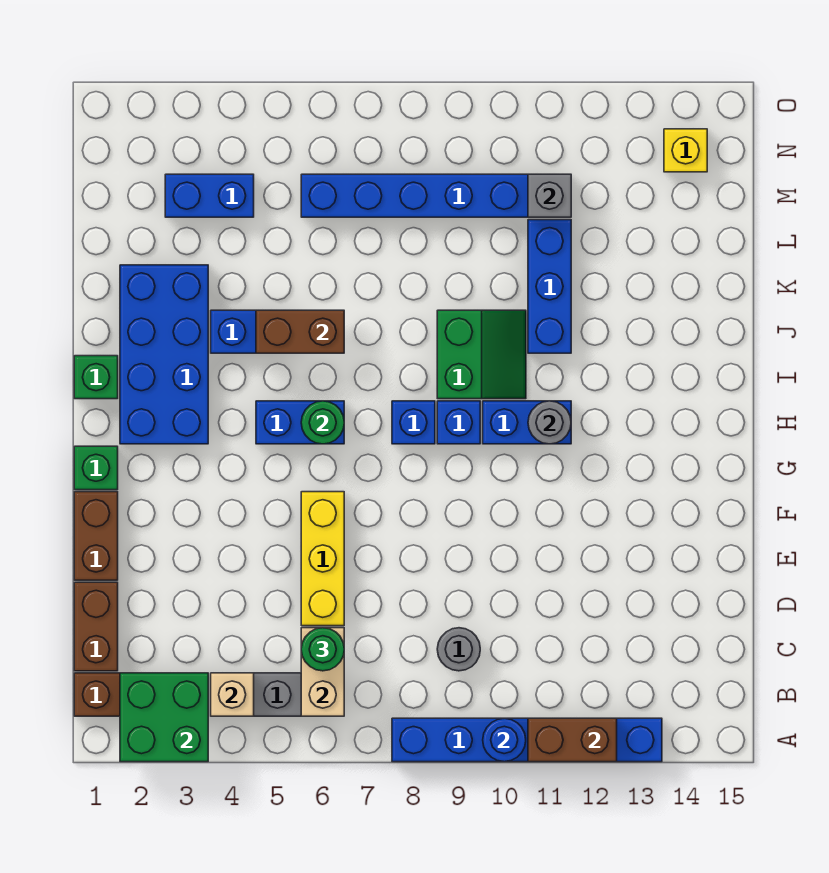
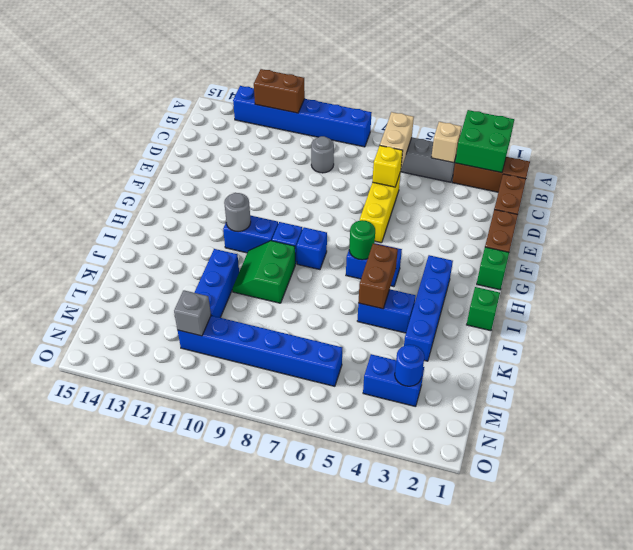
blue round brick A10 level 2 -> blue round brick M3 level 2
green round brick C6 level 3 -> none
blue brick H2:K3 level 1 -> blue brick H3:K3 level 1
brown brick J5:J6 level 2 -> brown brick I5:J5 level 2
yellow brick N14 level 1 -> yellow brick D6 level 2

